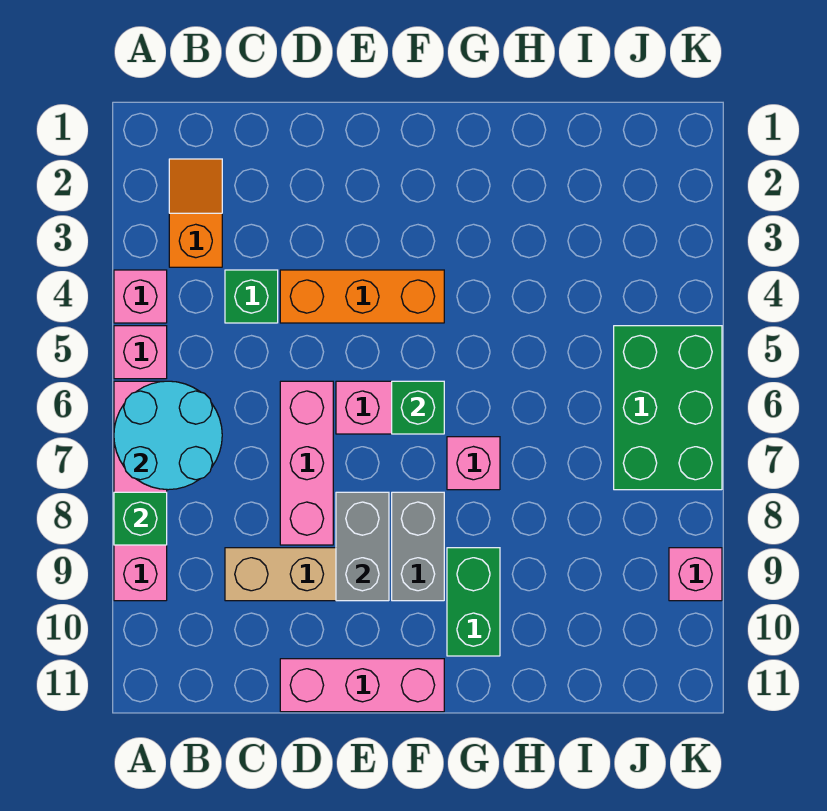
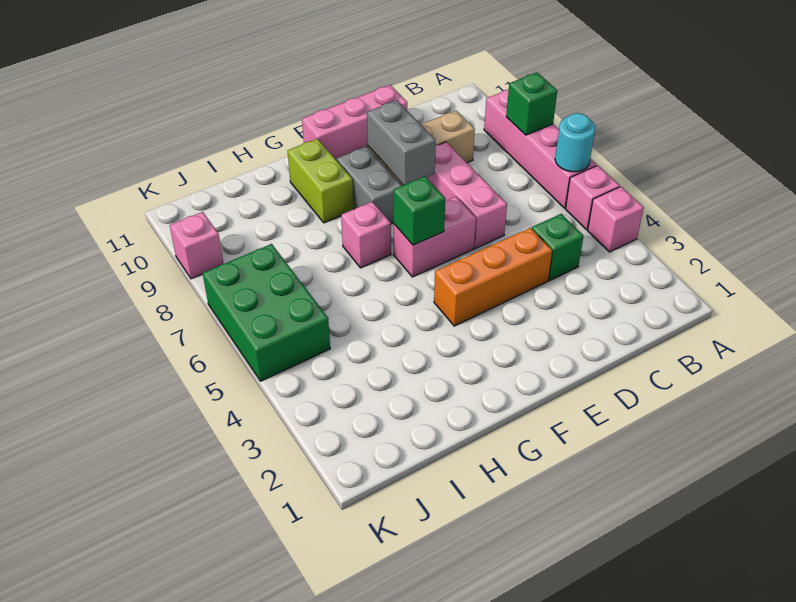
cyan round brick A6:B7 level 2 -> cyan round brick A6 level 2
orange slope B2:B3 level 1 top 3 -> none
green brick G9:G10 level 1 -> lime brick G9:G10 level 1

